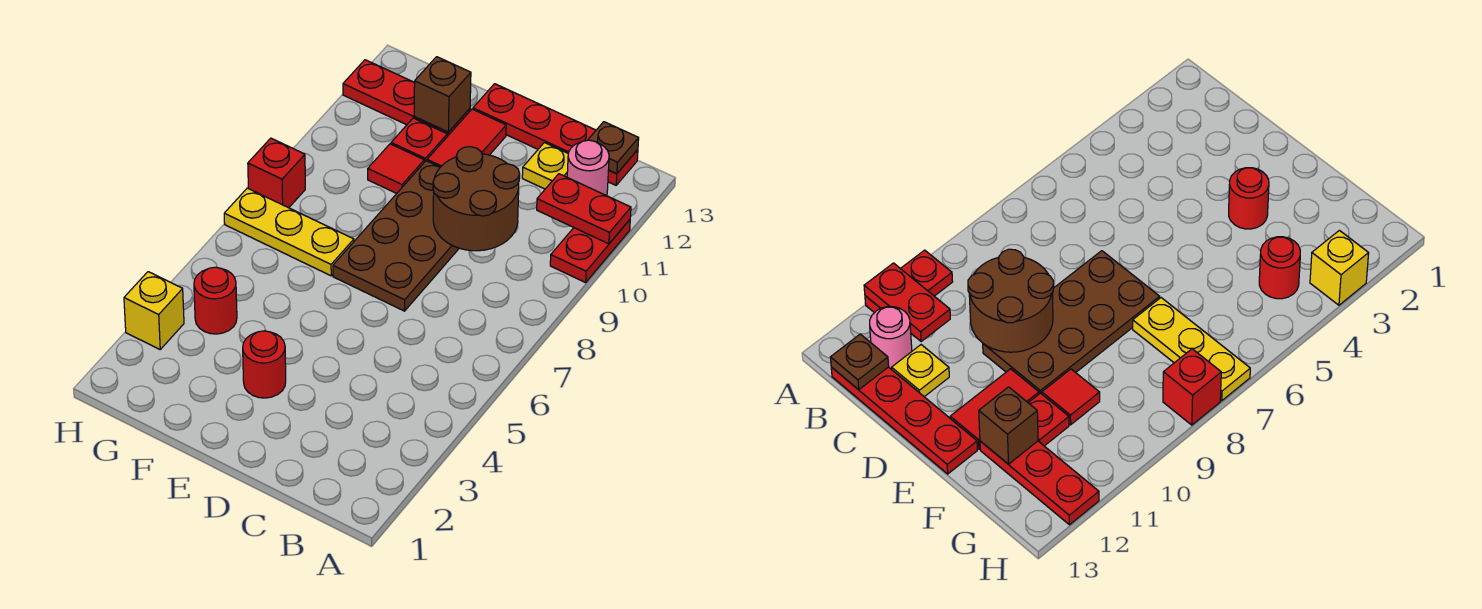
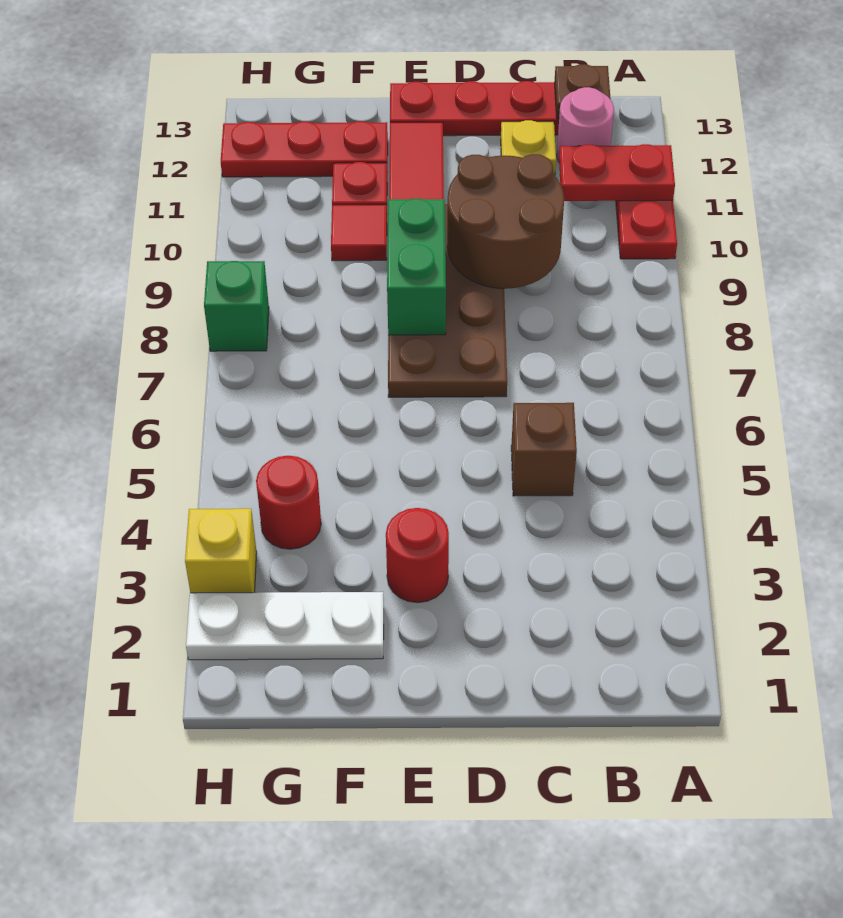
none -> green brick E8:E9 level 2
none -> white plate F2:H2 level 1
yellow plate F7:H7 level 1 -> none
brown brick F12 level 2 -> brown brick C5 level 1
red brick H8 level 1 -> green brick H8 level 1

